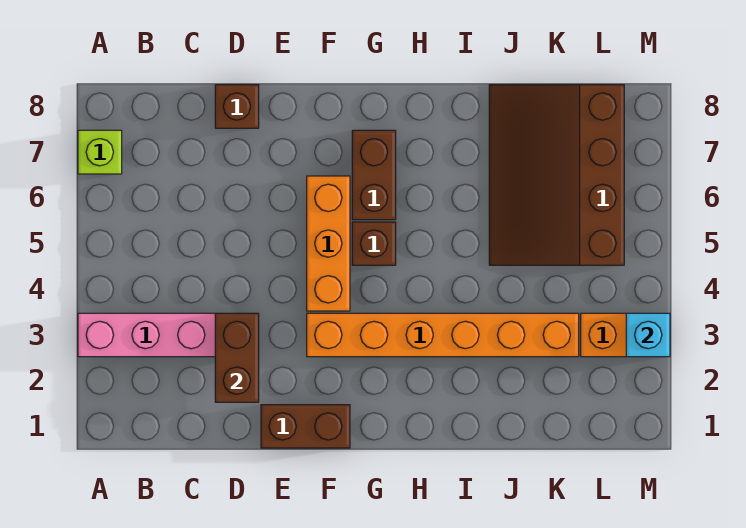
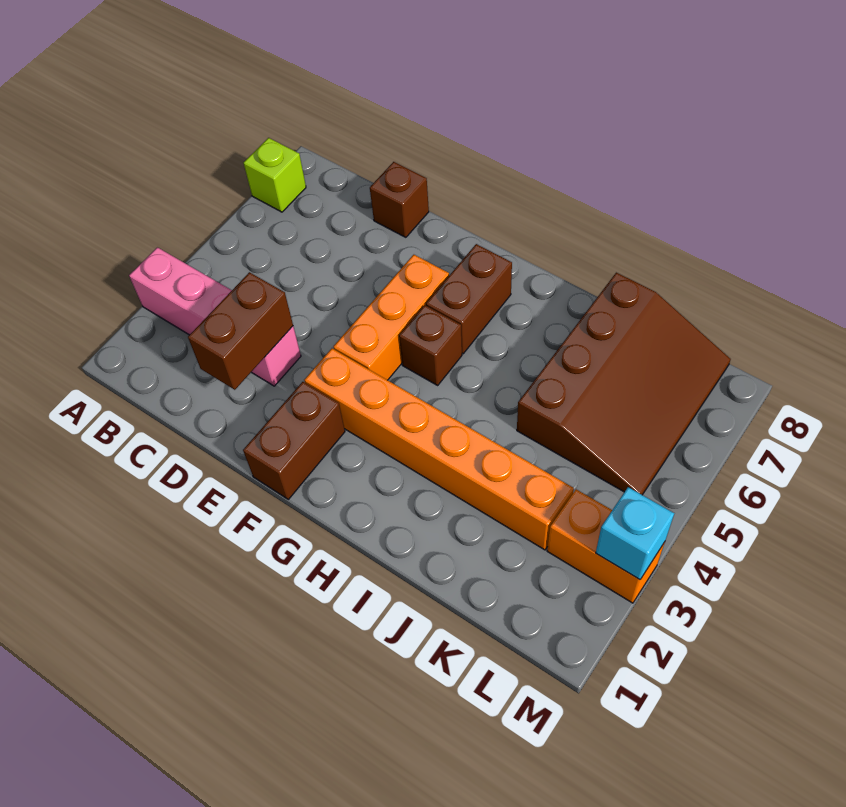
brown brick E1:F1 level 1 -> brown brick F1:F2 level 1
brown slope J5:L8 level 1 top L -> brown slope J5:L8 level 1 top J

